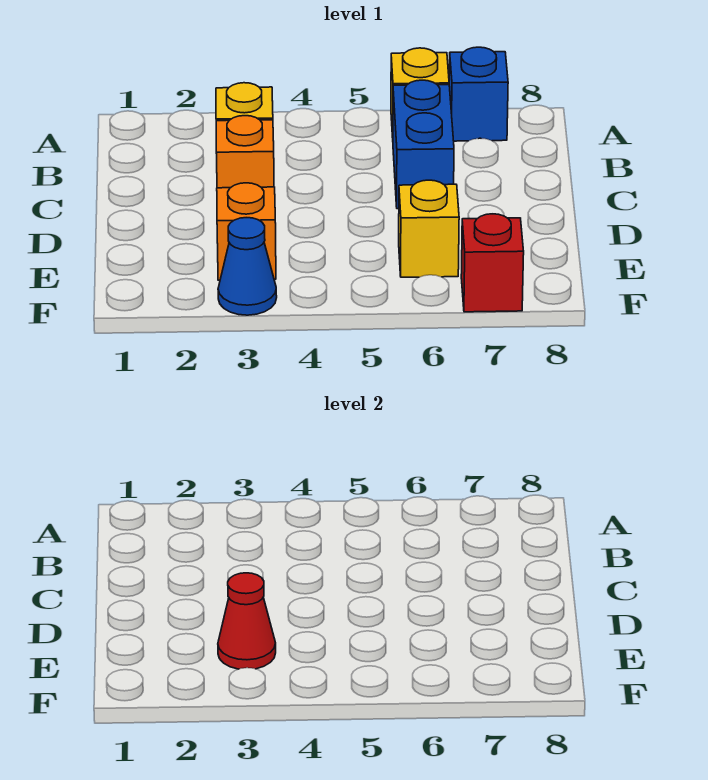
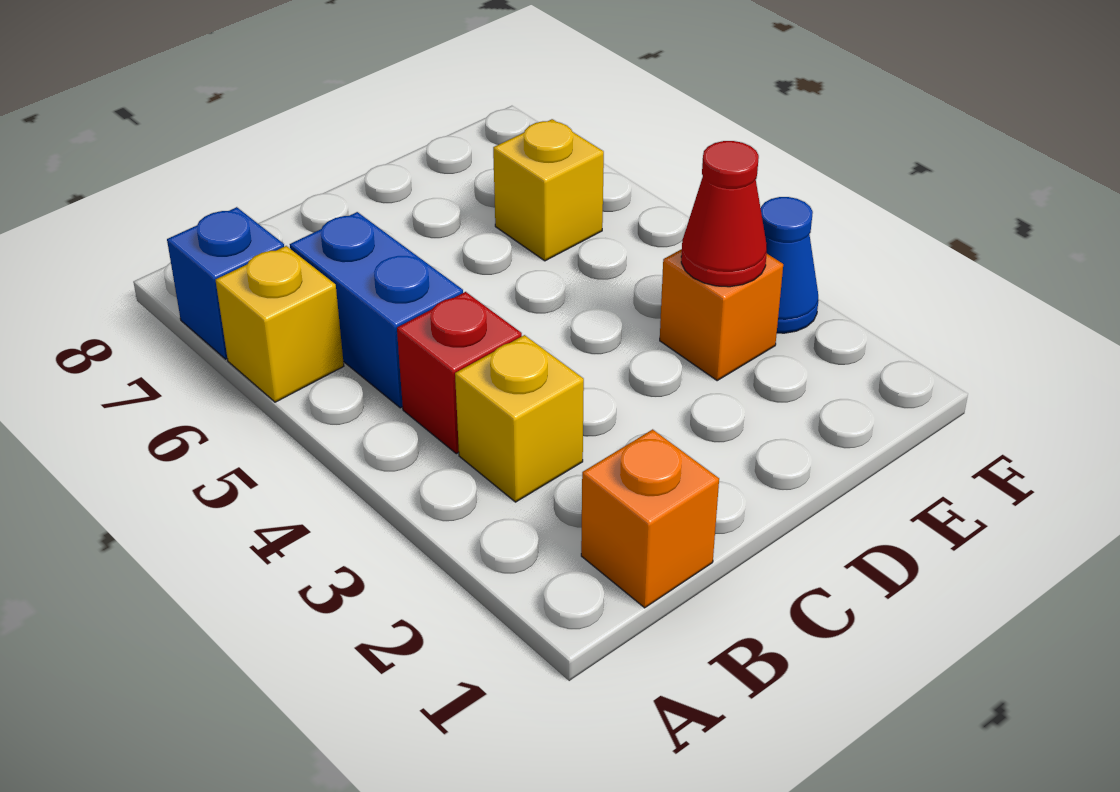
blue brick B6:C6 level 1 -> blue brick B5:B6 level 1
orange brick C3 level 1 -> orange brick B1 level 1
red brick F7 level 1 -> red brick B4 level 1

